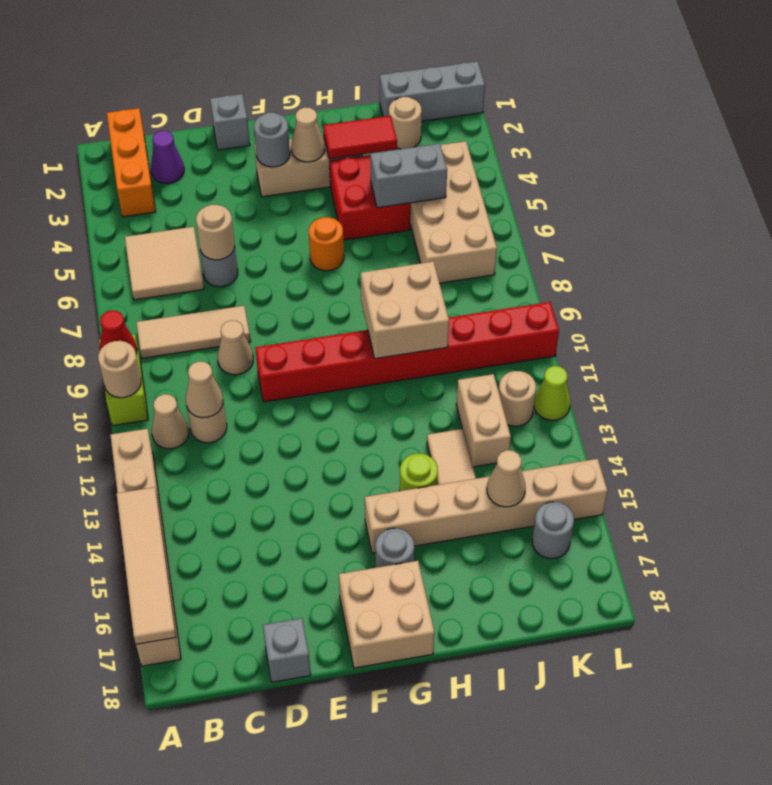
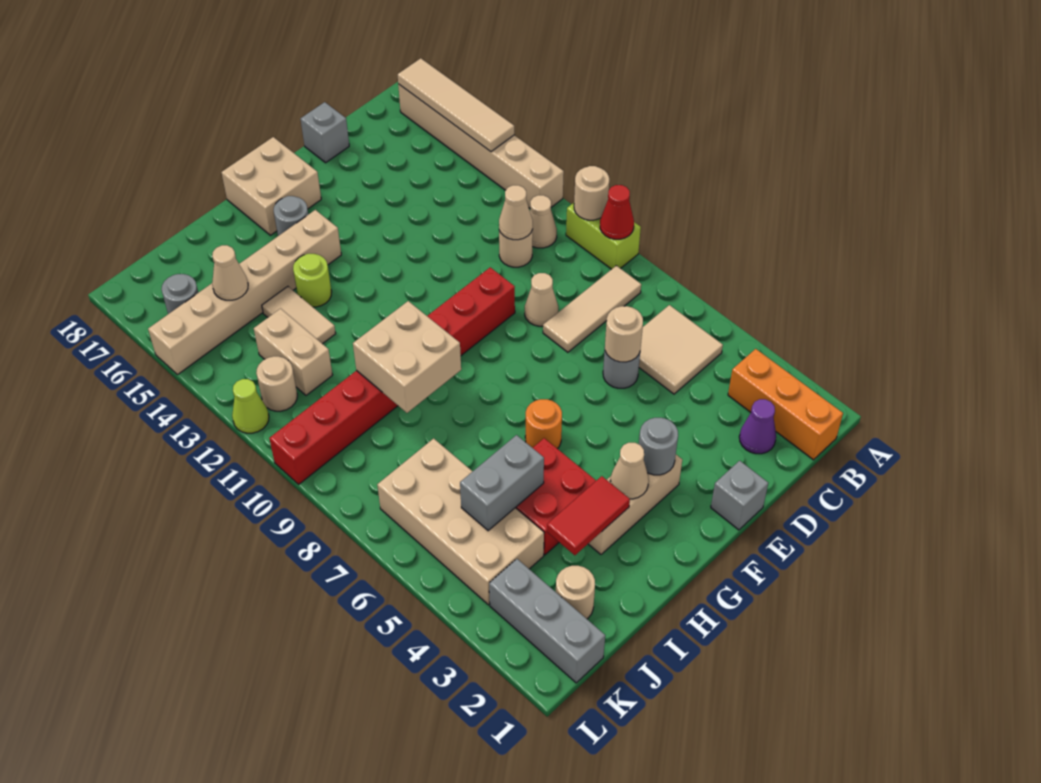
grey brick J1:L1 level 1 -> grey brick K1:K3 level 1

